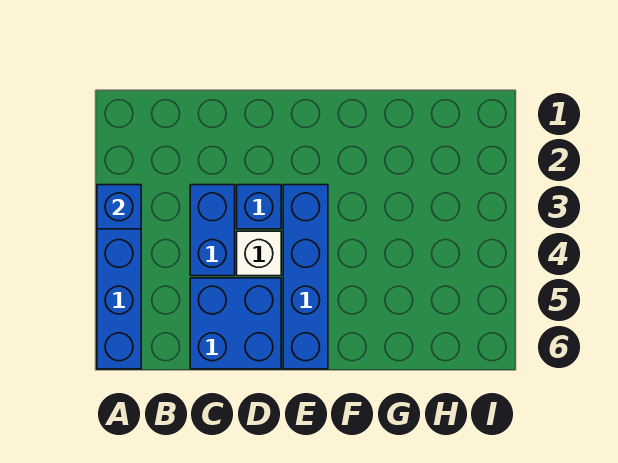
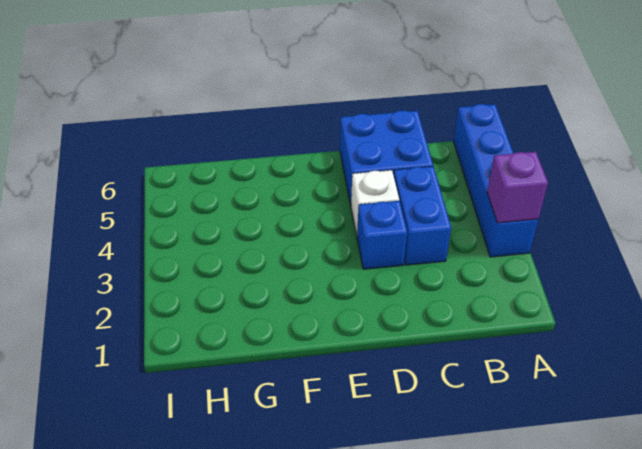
blue brick A3 level 2 -> purple brick A3 level 2
blue brick E3:E6 level 1 -> none

